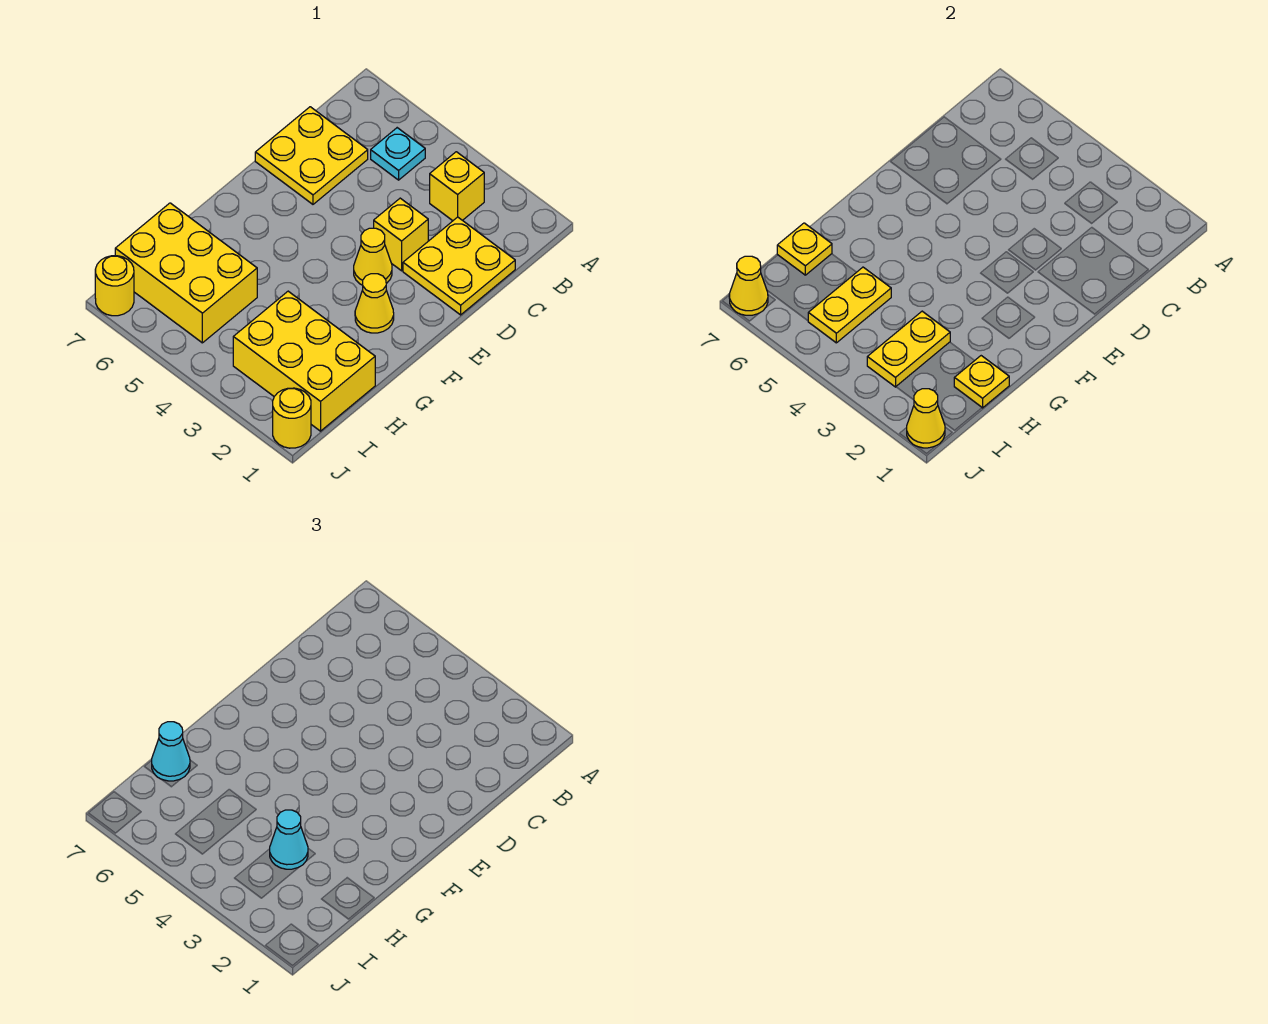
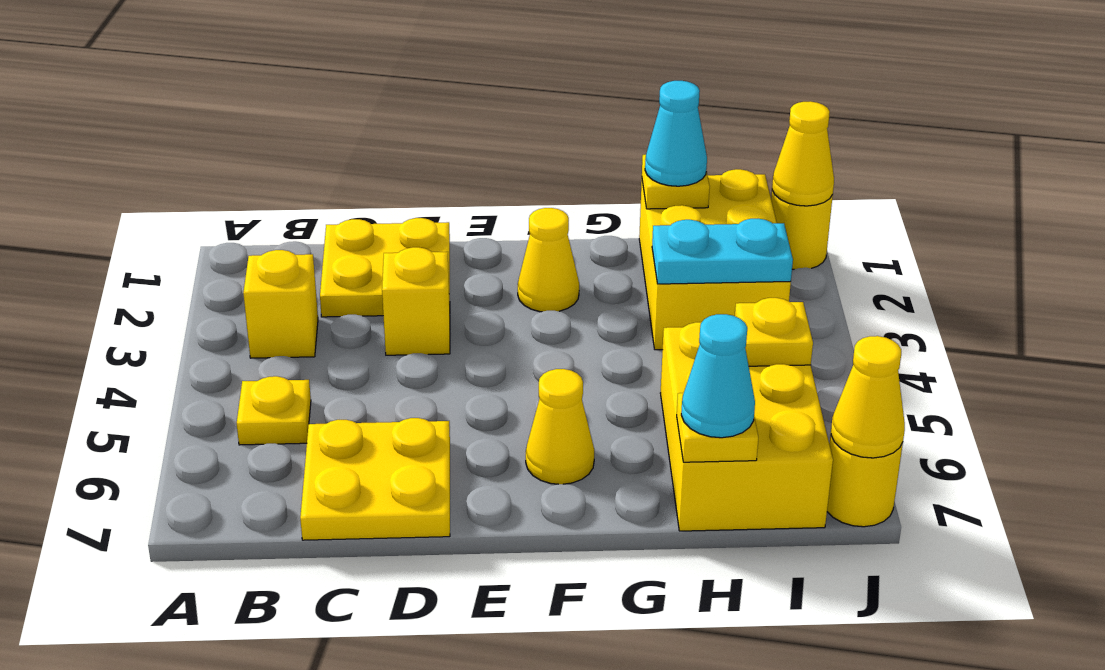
cyan plate B5 level 1 -> yellow plate B5 level 1
yellow cone E3 level 1 -> yellow cone F6 level 1
yellow plate H3:I3 level 2 -> cyan plate H3:I3 level 2
cyan cone H3 level 3 -> cyan cone H1 level 3
yellow plate H5:I5 level 2 -> yellow plate I5 level 2

